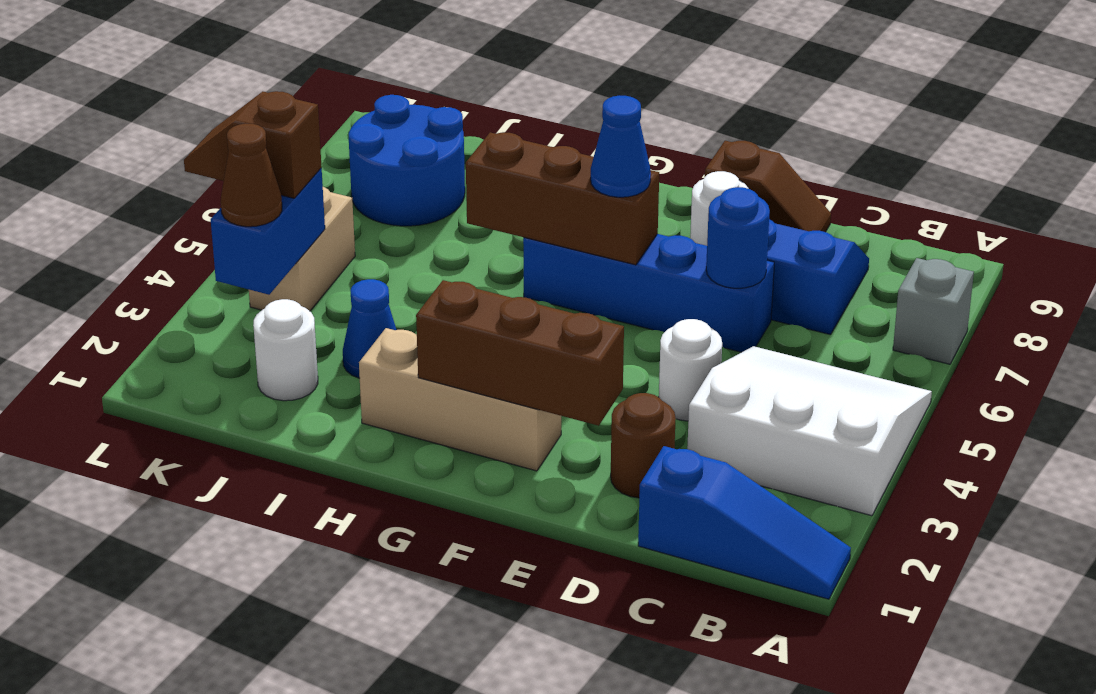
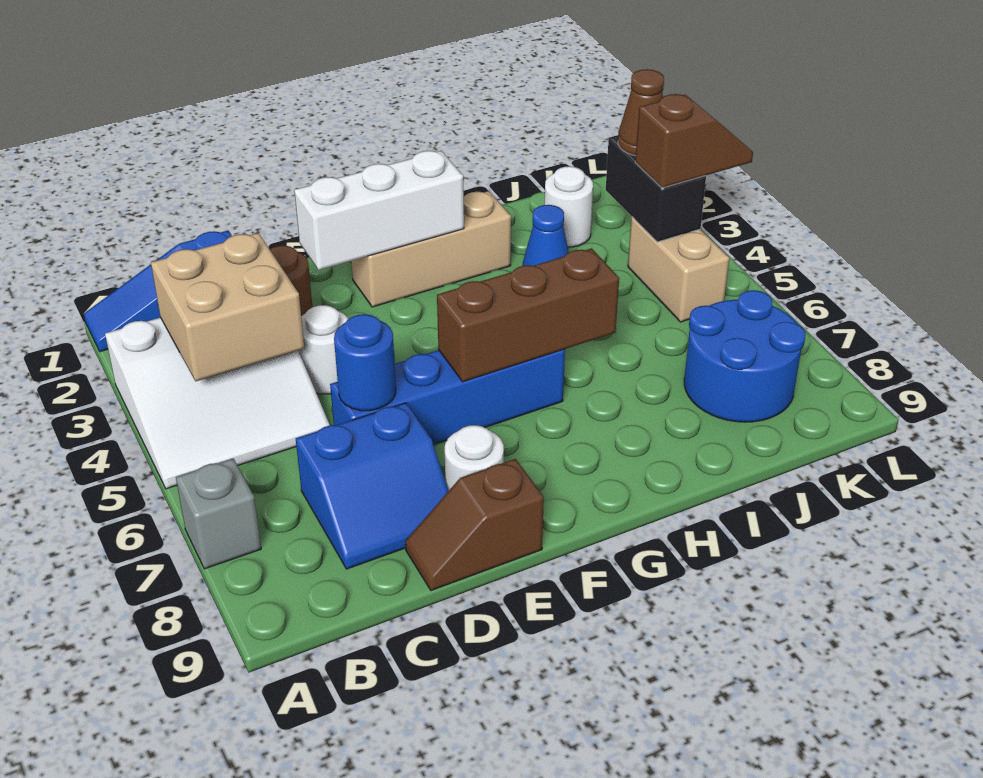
none -> tan brick B3:C4 level 2
brown brick E2:G2 level 2 -> white brick E2:G2 level 2
blue cone F6 level 3 -> none
blue brick K3:K4 level 2 -> black brick K3:K4 level 2

